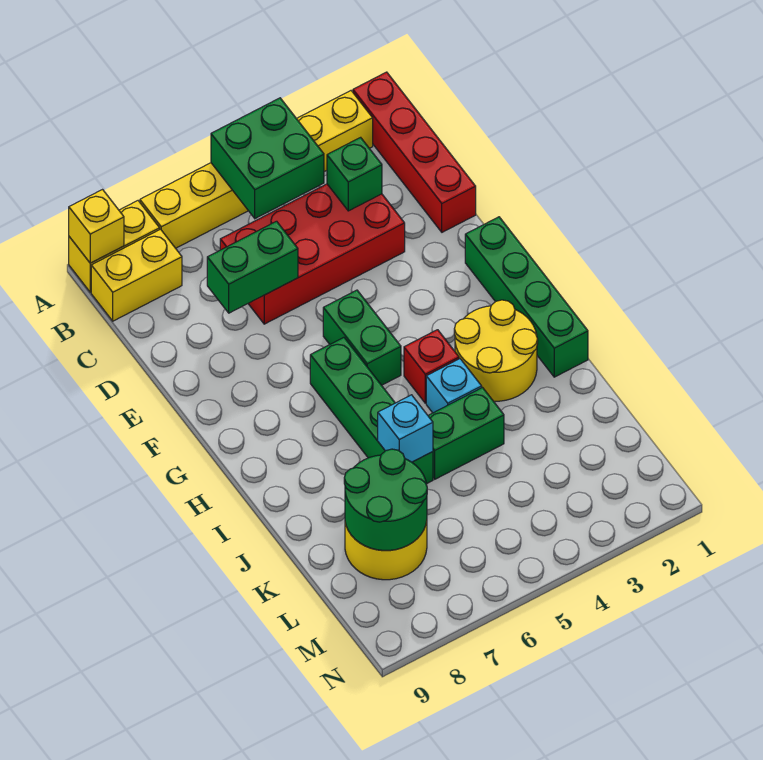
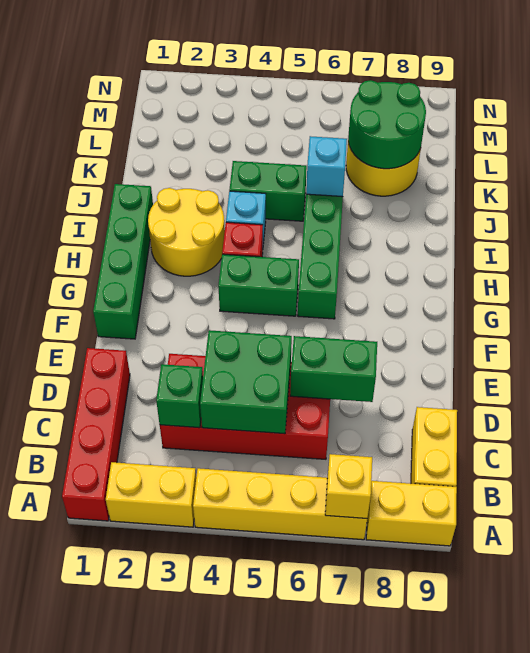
green brick A4:B5 level 2 -> green brick C4:D5 level 2
yellow brick A9 level 2 -> yellow brick A7 level 2
yellow brick B8:B9 level 1 -> yellow brick B9:C9 level 1
green brick F5:G5 level 1 -> green brick G4:G5 level 1

